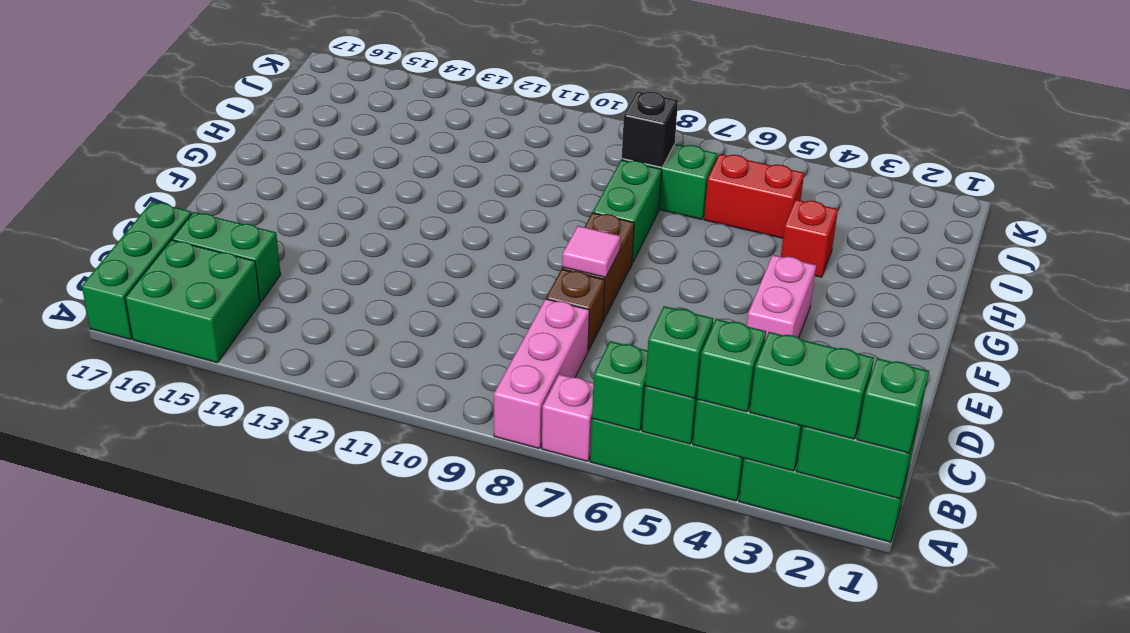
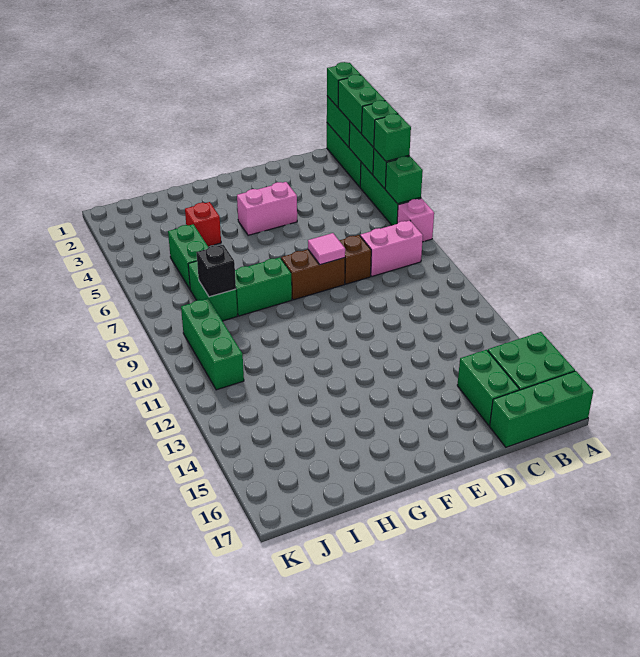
pink brick A8:C8 level 1 -> pink brick B8:C8 level 1
red brick I5:I6 level 1 -> green brick I5:I6 level 1
none -> green brick J9:J11 level 1

